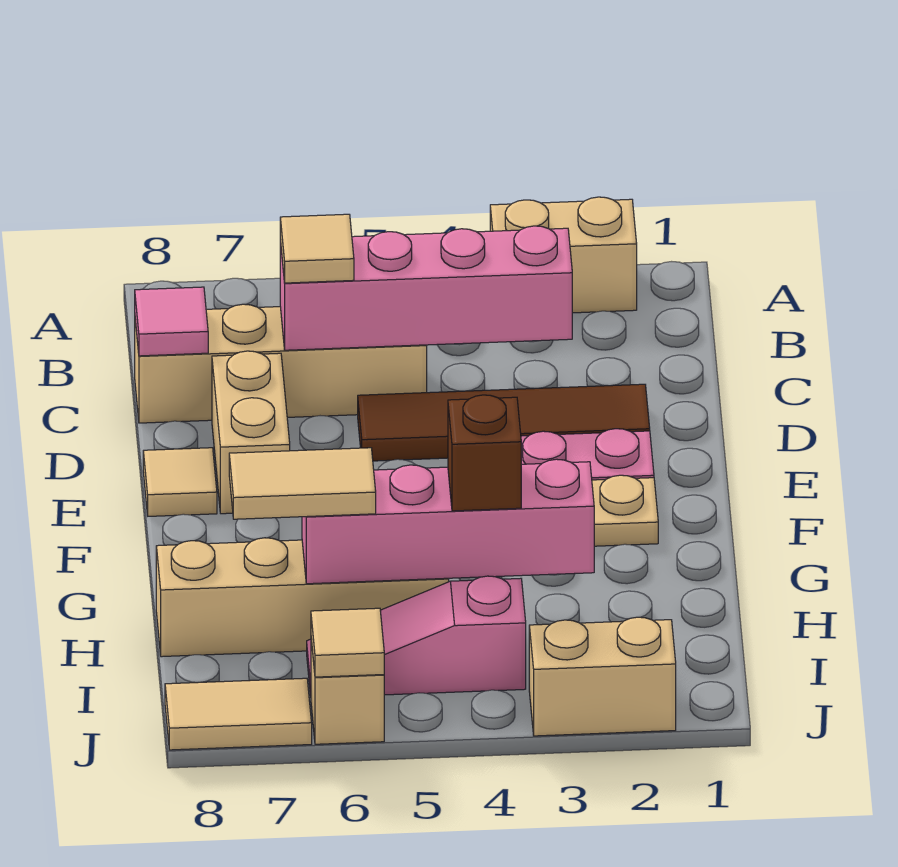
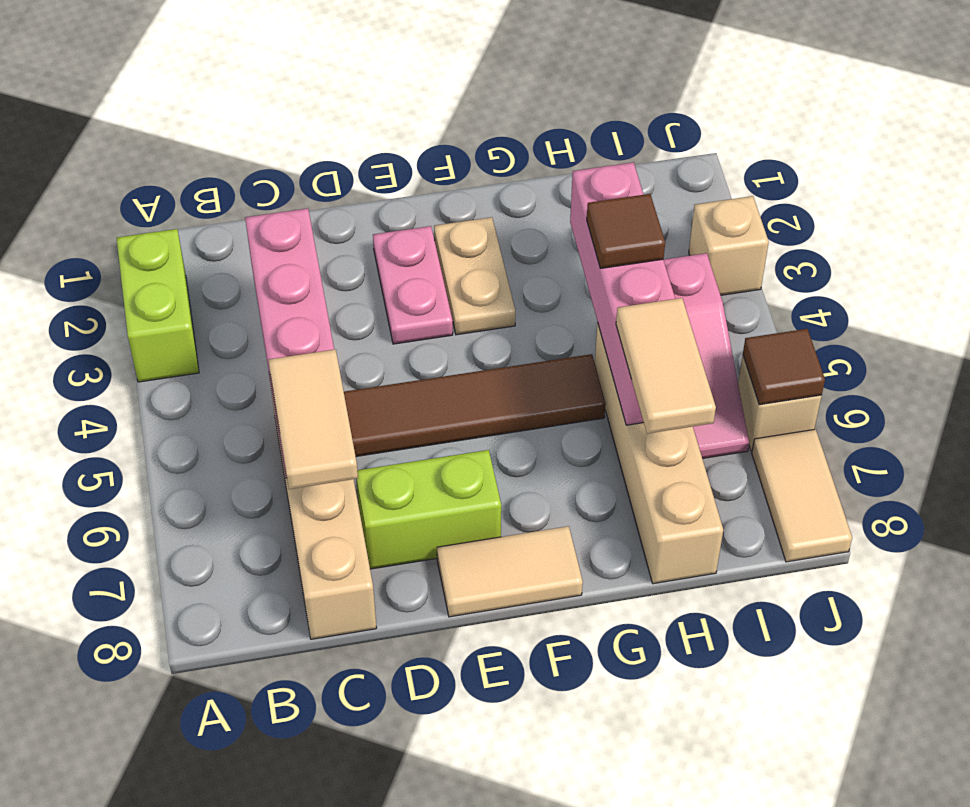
tan brick A2:A3 level 1 -> lime brick A2:A3 level 1
tan tile C6 level 3 -> tan tile C6:C7 level 3
pink tile C8 level 2 -> none
brown tile D2:D5 level 1 -> brown tile D5:G5 level 1
tan brick D7:E7 level 1 -> lime brick D7:E7 level 1
tan tile E8 level 1 -> tan tile E8:F8 level 1
brown brick H4 level 3 -> brown tile H4 level 3
tan brick J2:J3 level 1 -> tan brick J3 level 1
tan tile J6 level 2 -> brown tile J6 level 2

